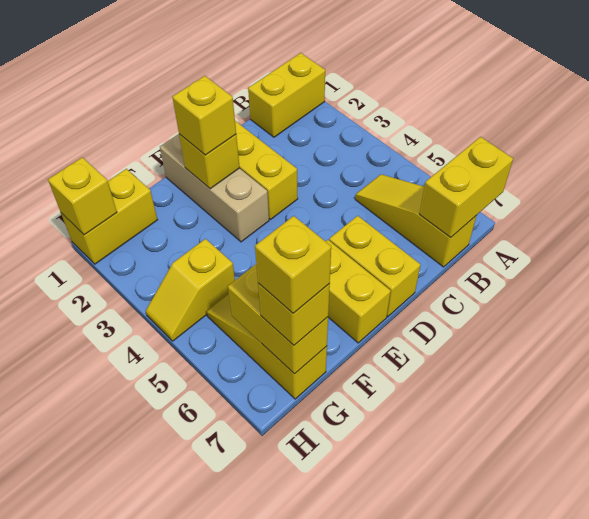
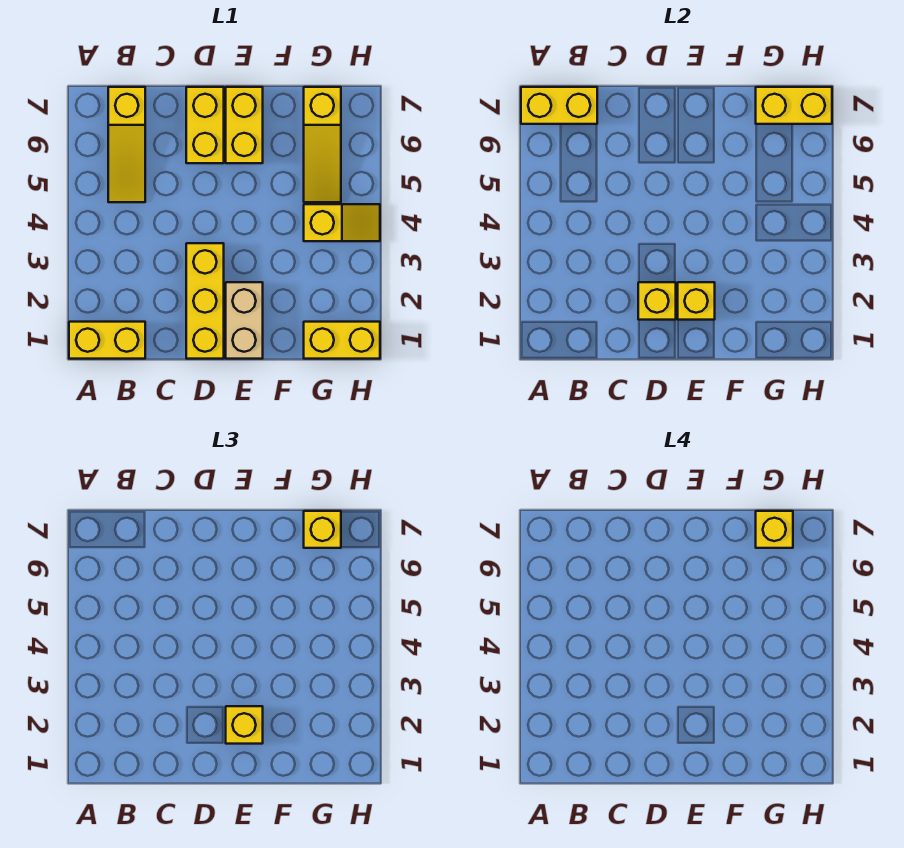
tan brick E1:E3 level 1 -> tan brick E1:E2 level 1
yellow brick G6:G7 level 2 -> yellow brick G7:H7 level 2
yellow brick H1 level 2 -> yellow brick D2 level 2

